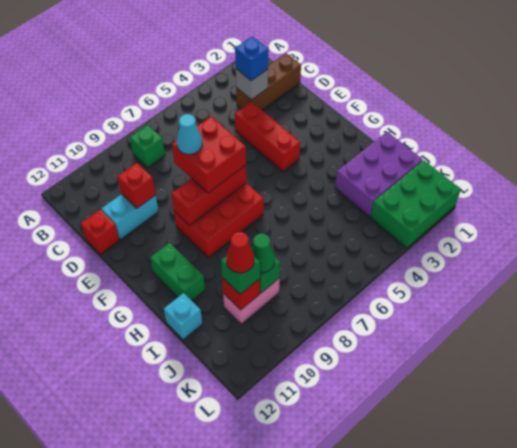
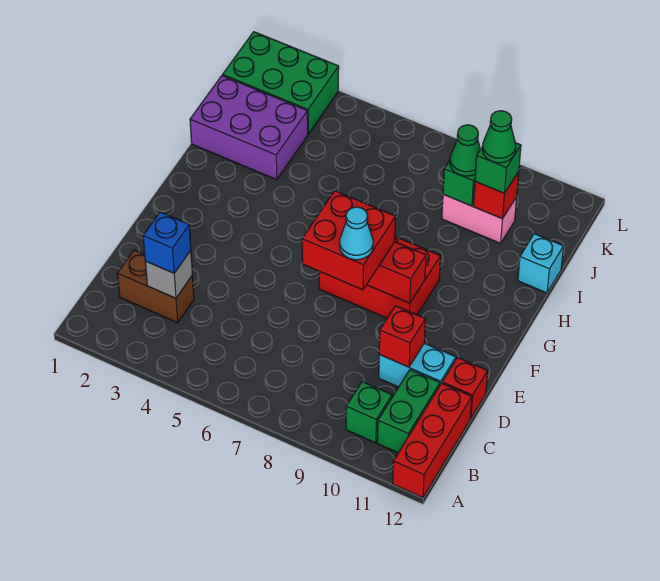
green brick B8 level 1 -> green brick B10 level 1
brown brick C1:C3 level 1 -> brown brick C2:C3 level 1
red brick D4:F4 level 1 -> red brick A12:C12 level 1
green brick G11:H11 level 1 -> green brick B11:C11 level 1
red cone J10 level 4 -> green cone J10 level 4

